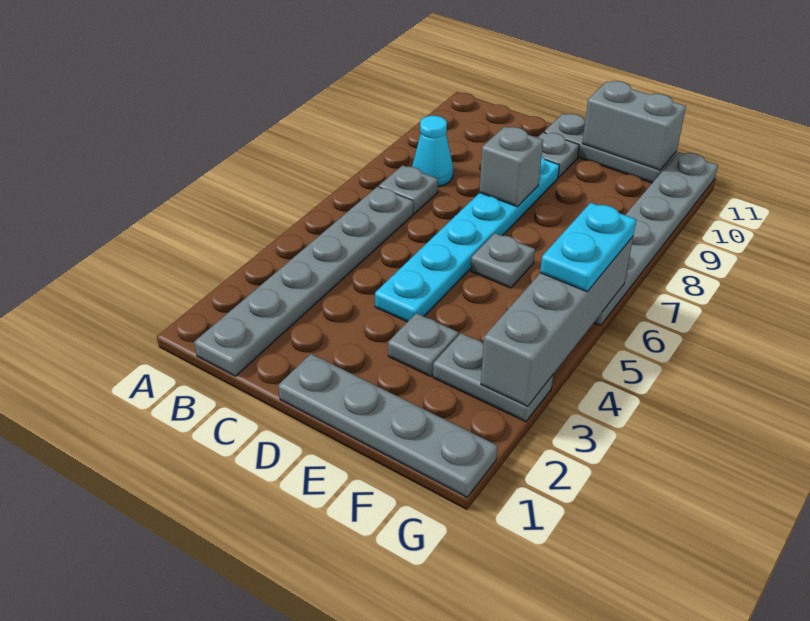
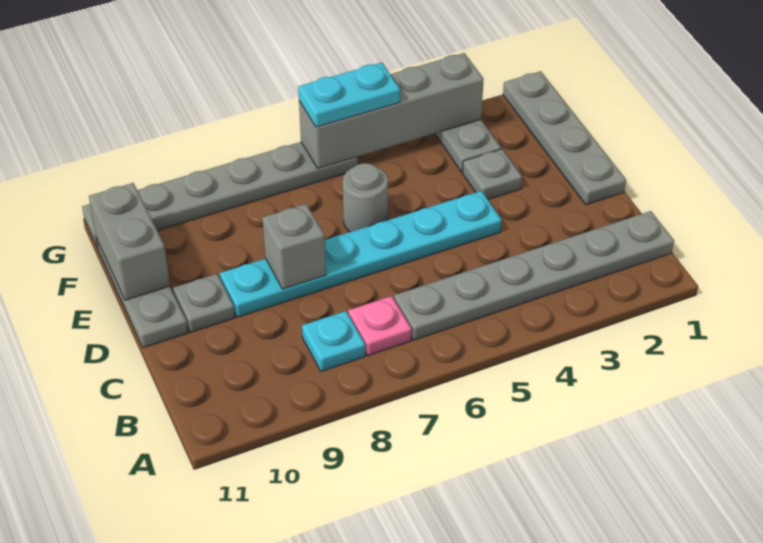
grey plate B7 level 1 -> pink plate B7 level 1
cyan cone B8 level 1 -> cyan plate B8 level 1
grey plate E6 level 1 -> grey round brick E6 level 1

